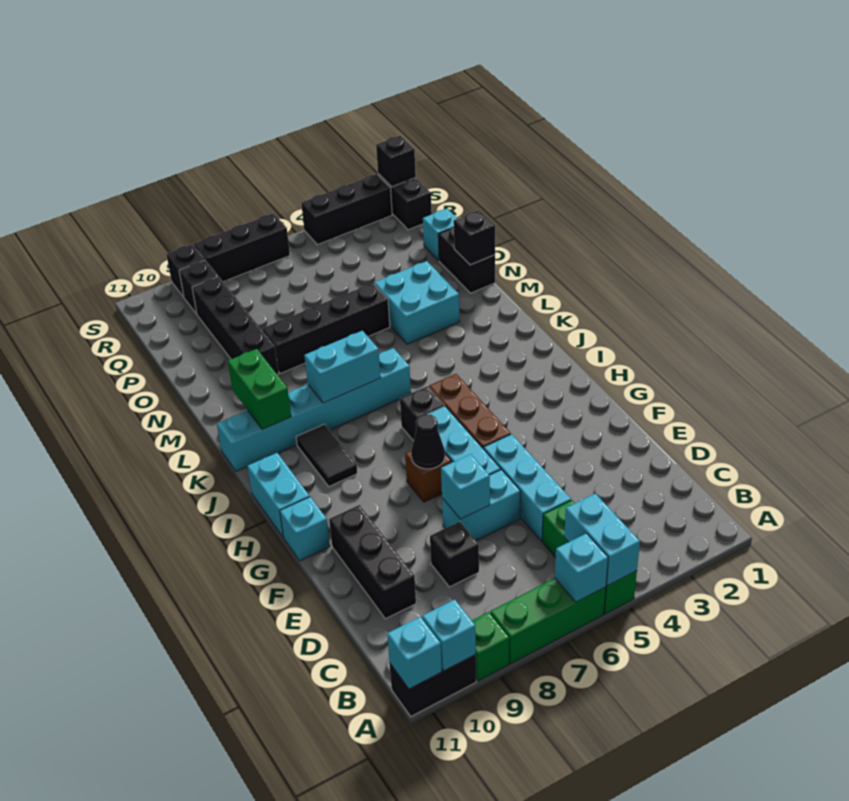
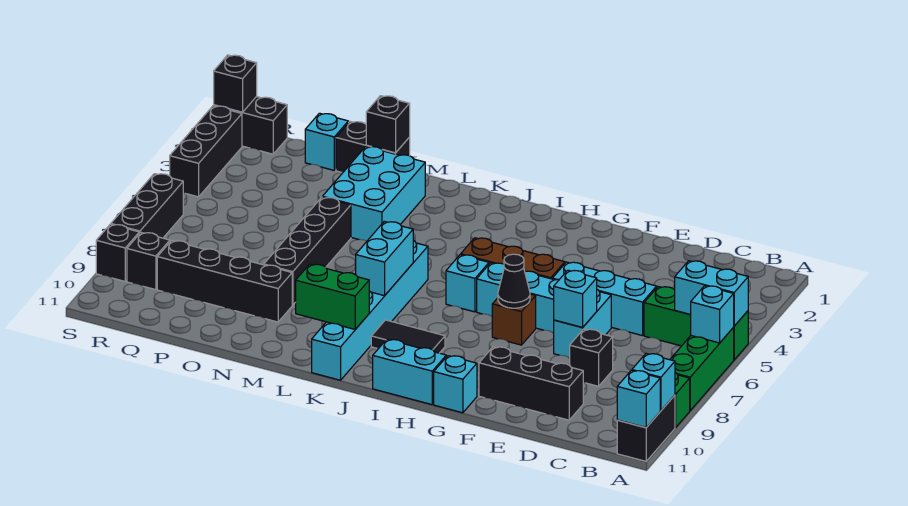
black brick I6 level 1 -> cyan brick I6 level 1
cyan brick M3:N4 level 1 -> cyan brick M2:N4 level 1

